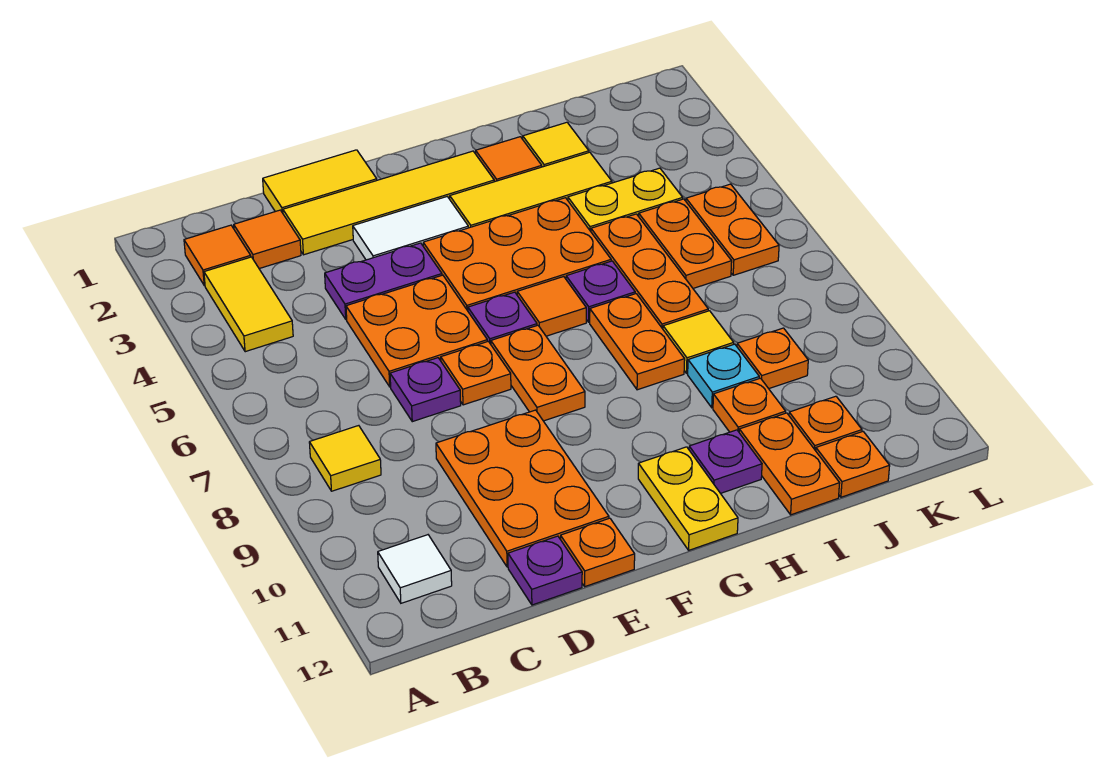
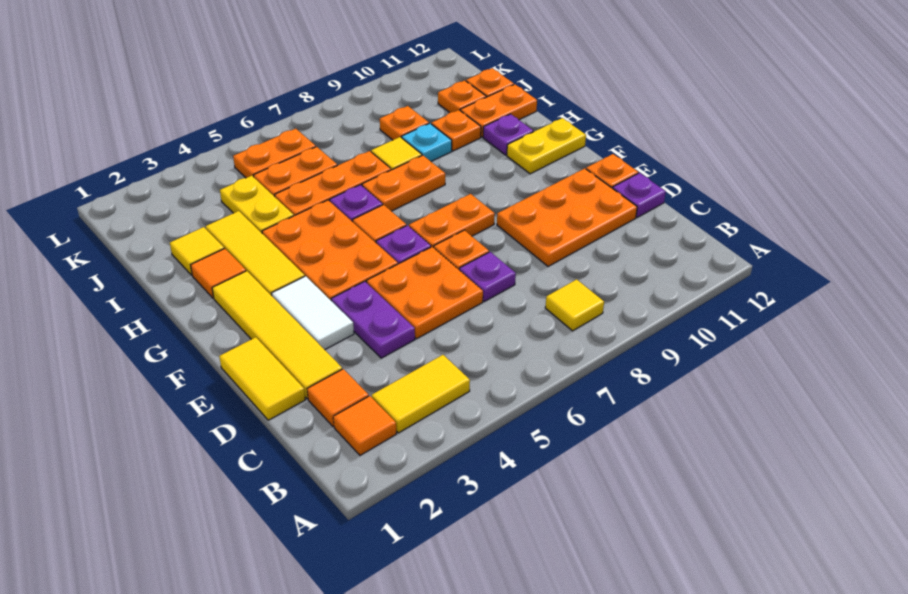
white tile B11 level 1 -> none

